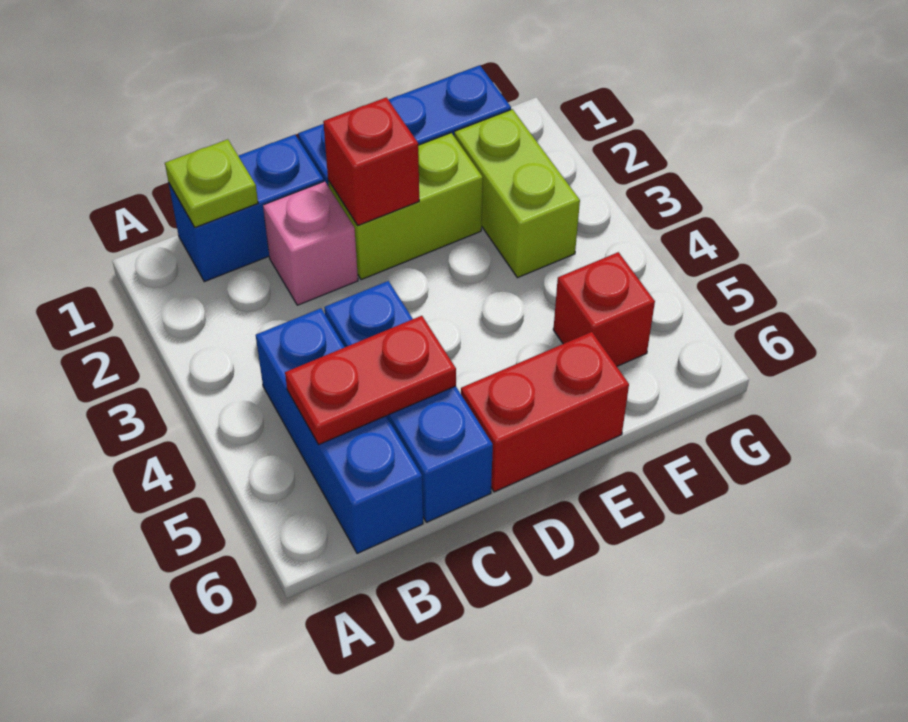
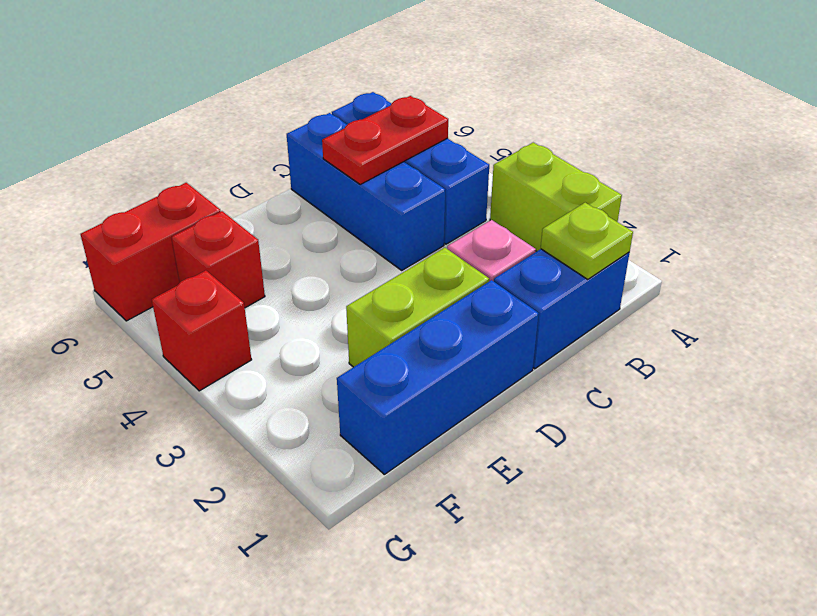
red brick D2 level 2 -> red brick G4 level 1
red brick D6:E6 level 1 -> red brick F6:G6 level 1
lime brick F2:F3 level 1 -> lime brick A2:A3 level 1

